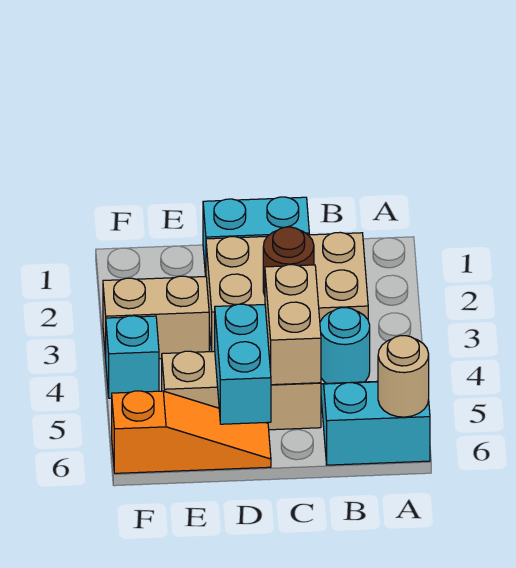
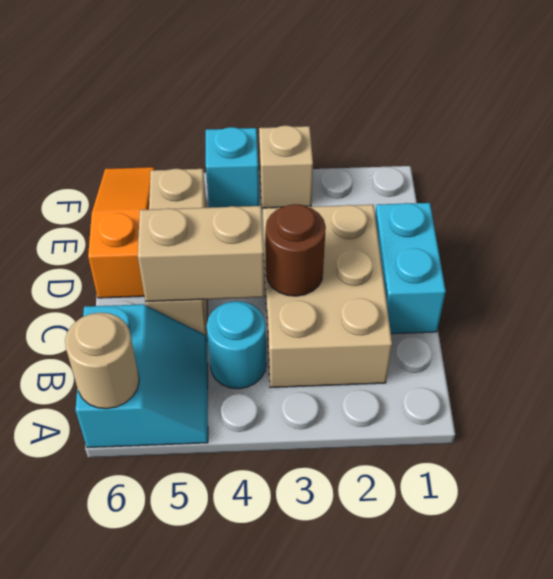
cyan brick D5:D6 level 2 -> none
orange slope D6:F6 level 1 top F -> orange slope D6:F6 level 1 top D
tan brick E3:F3 level 1 -> tan brick F3 level 1

